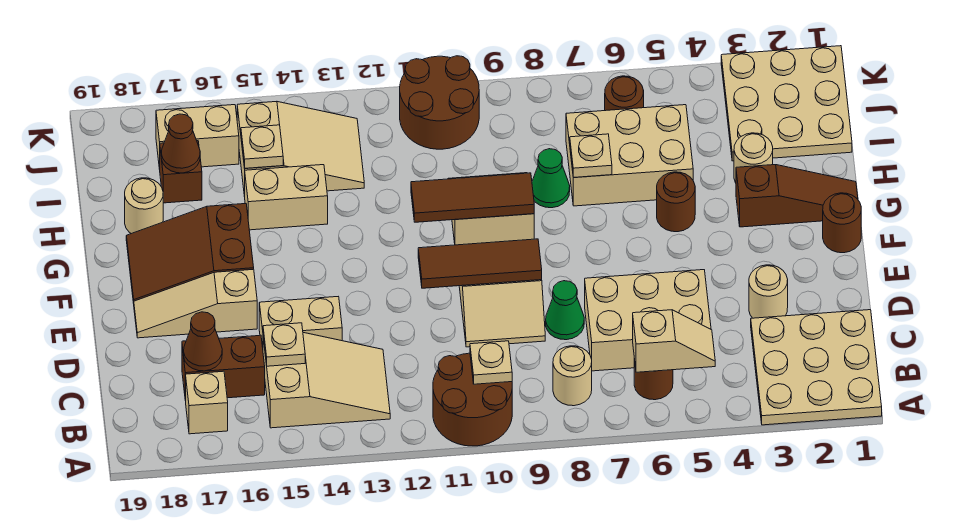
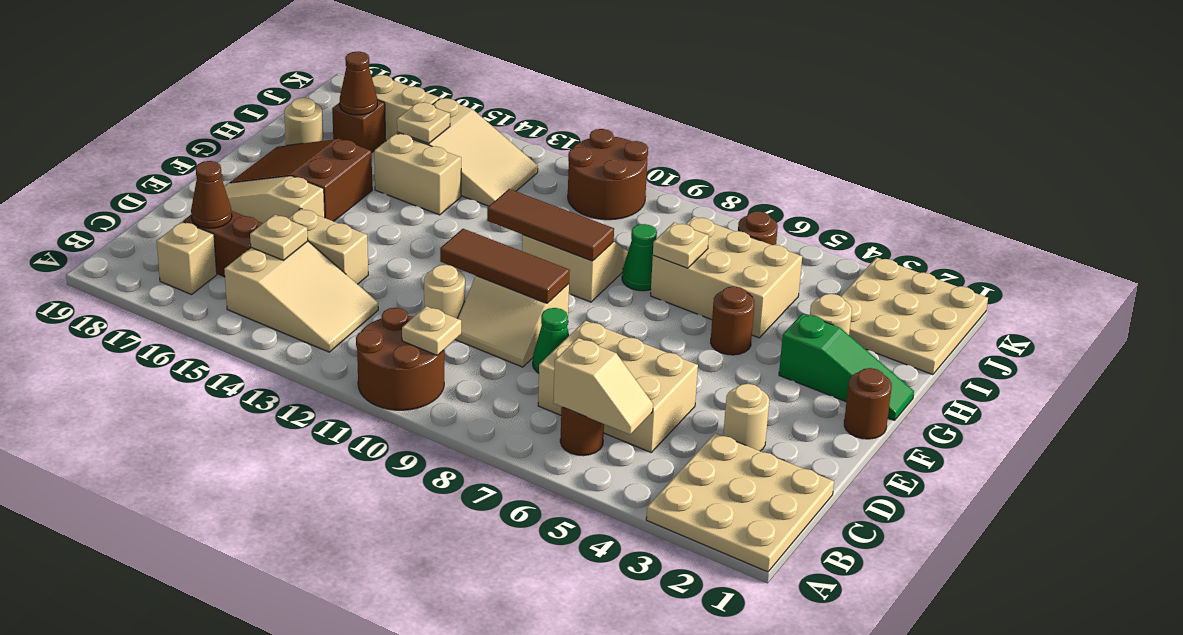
tan round brick B8 level 1 -> tan round brick D11 level 1
brown slope G1:G3 level 1 top 3 -> green slope G1:G3 level 1 top 3

